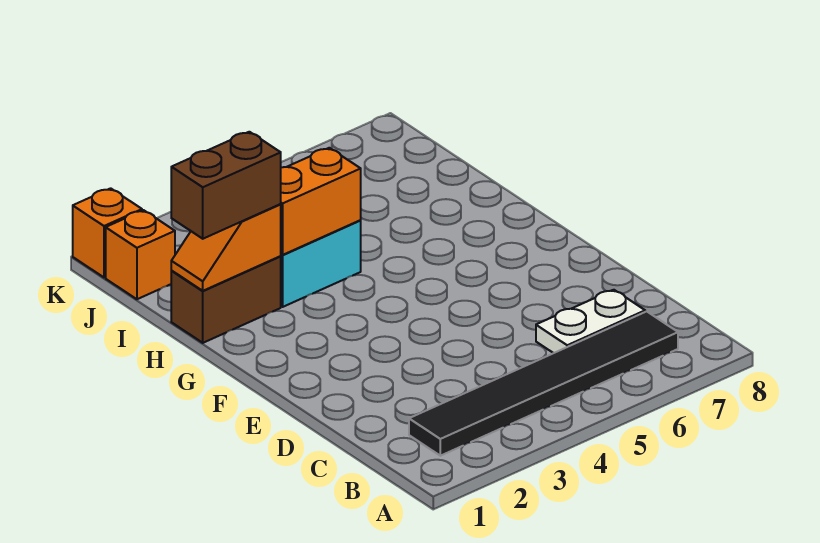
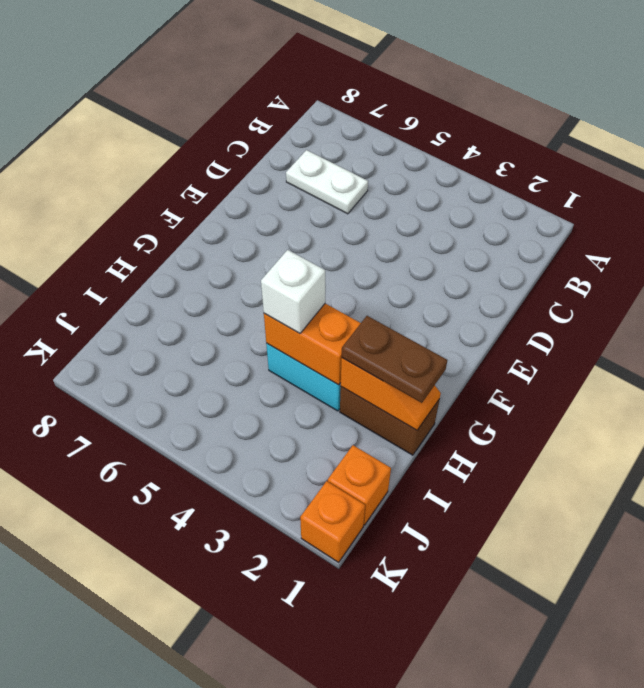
black tile B2:B7 level 1 -> none
brown brick H1:H2 level 3 -> brown plate H1:H2 level 3
none -> white brick H4 level 3

